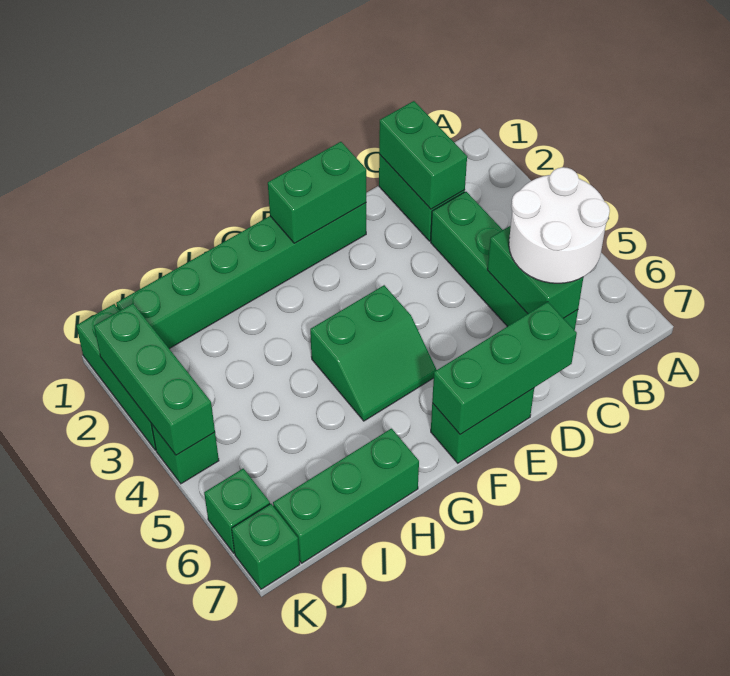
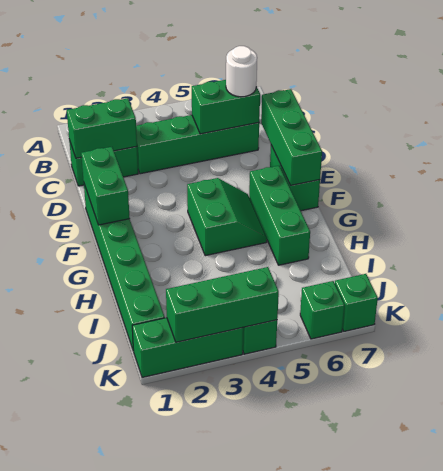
white round brick B5:C6 level 3 -> white round brick C6 level 3
green brick H7:J7 level 1 -> green brick F6:H6 level 1

